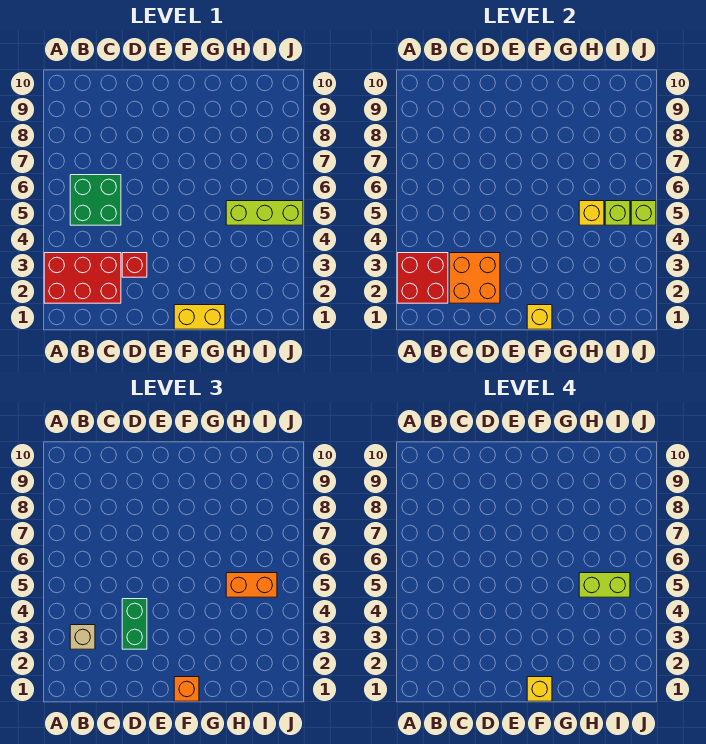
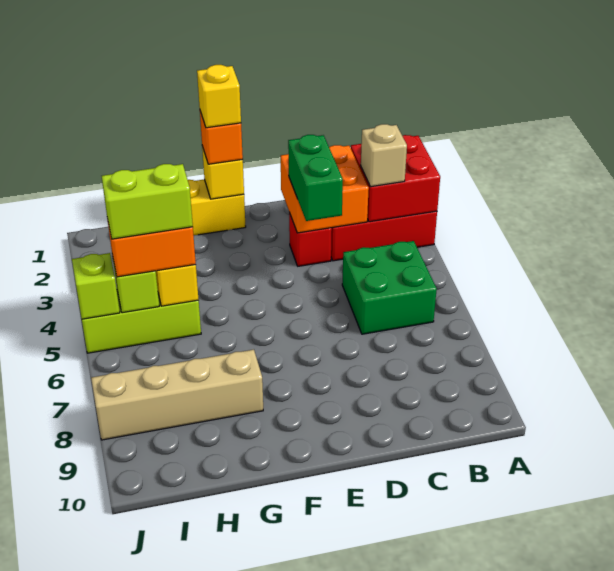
none -> tan brick G8:J8 level 1

